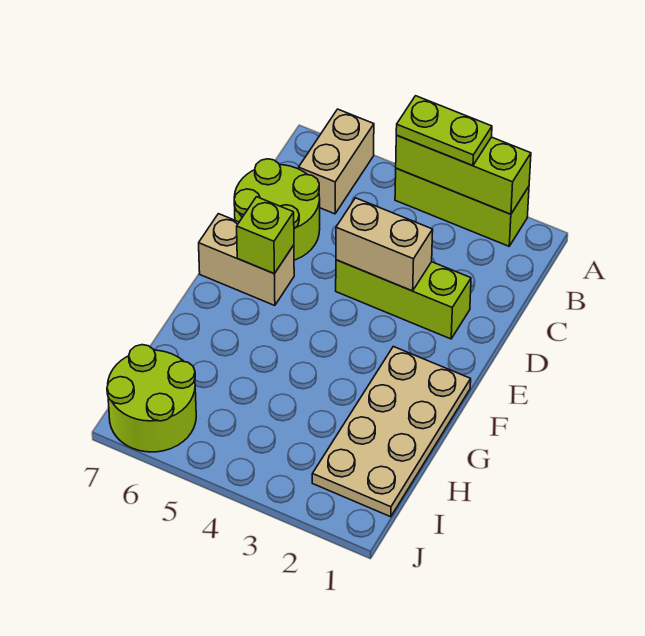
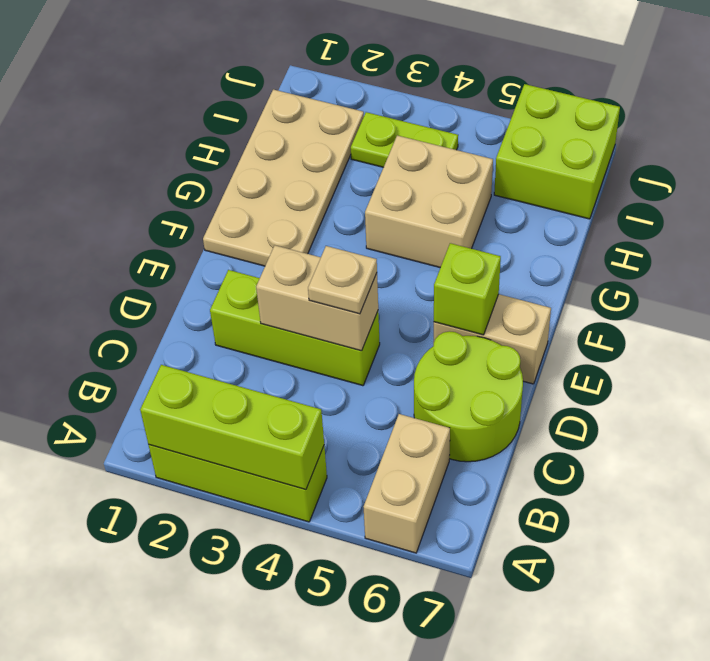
lime plate A3:A4 level 3 -> lime plate I3:I4 level 1
none -> tan plate D4 level 3
none -> tan brick G4:H5 level 1
lime round brick I6:J7 level 1 -> lime brick I6:J7 level 1

